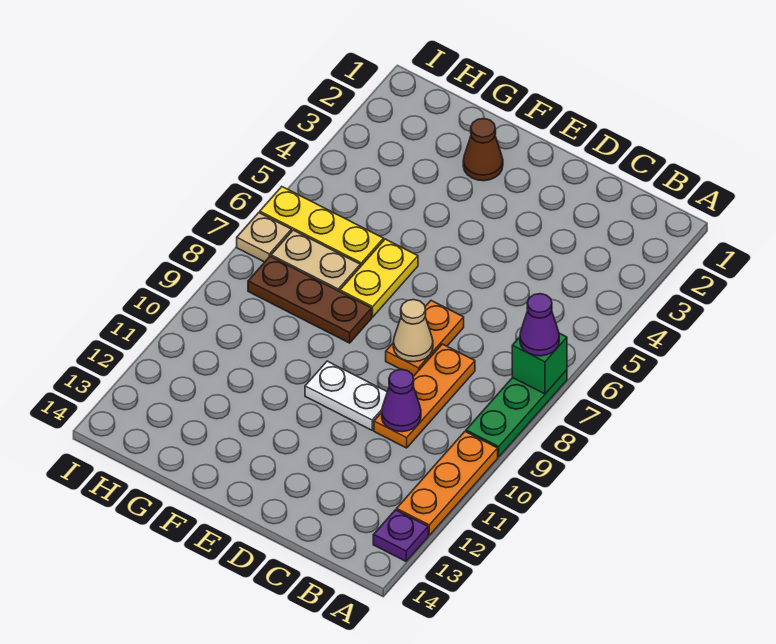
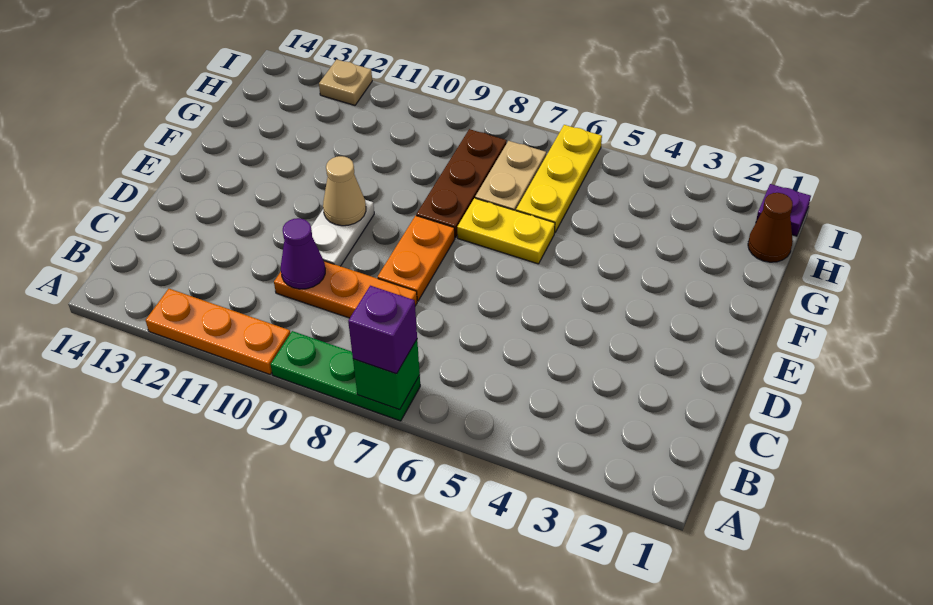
purple cone A7 level 3 -> purple brick A7 level 3
purple plate A13 level 1 -> purple plate I1 level 1
orange plate D7:D8 level 1 -> orange plate D8:E8 level 1
tan cone D8 level 2 -> tan cone E10 level 2
brown cone F2 level 1 -> brown cone H1 level 1
tan plate I7 level 1 -> tan plate I12 level 1

